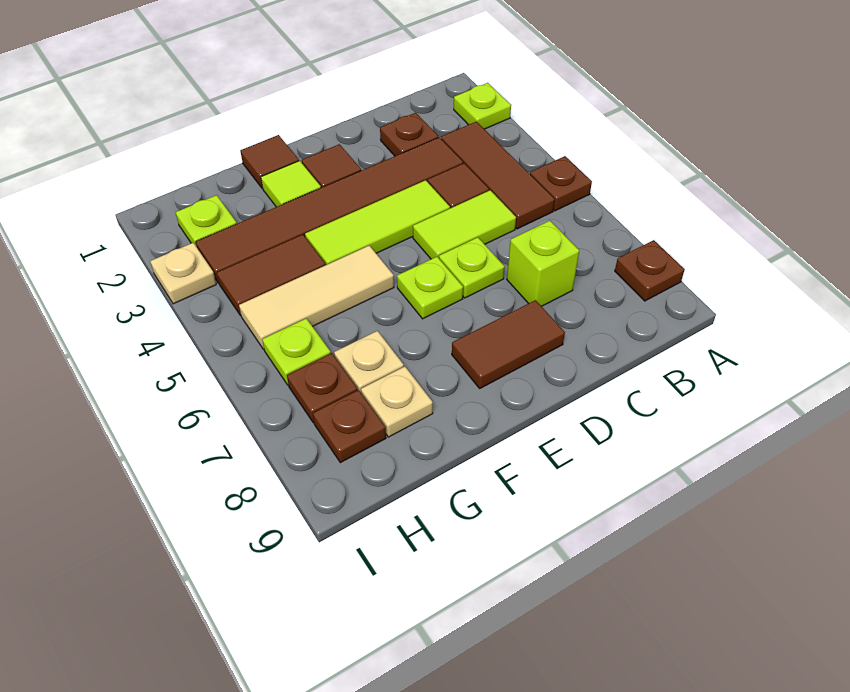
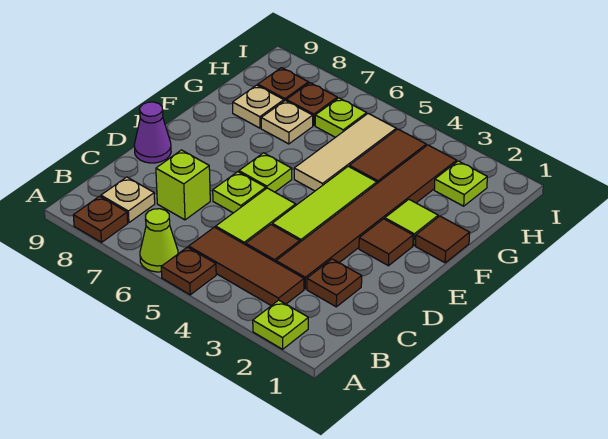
none -> lime cone A6 level 1
brown tile D8:E8 level 1 -> none
none -> purple cone D9 level 1
tan plate I3 level 1 -> tan plate B8 level 1

